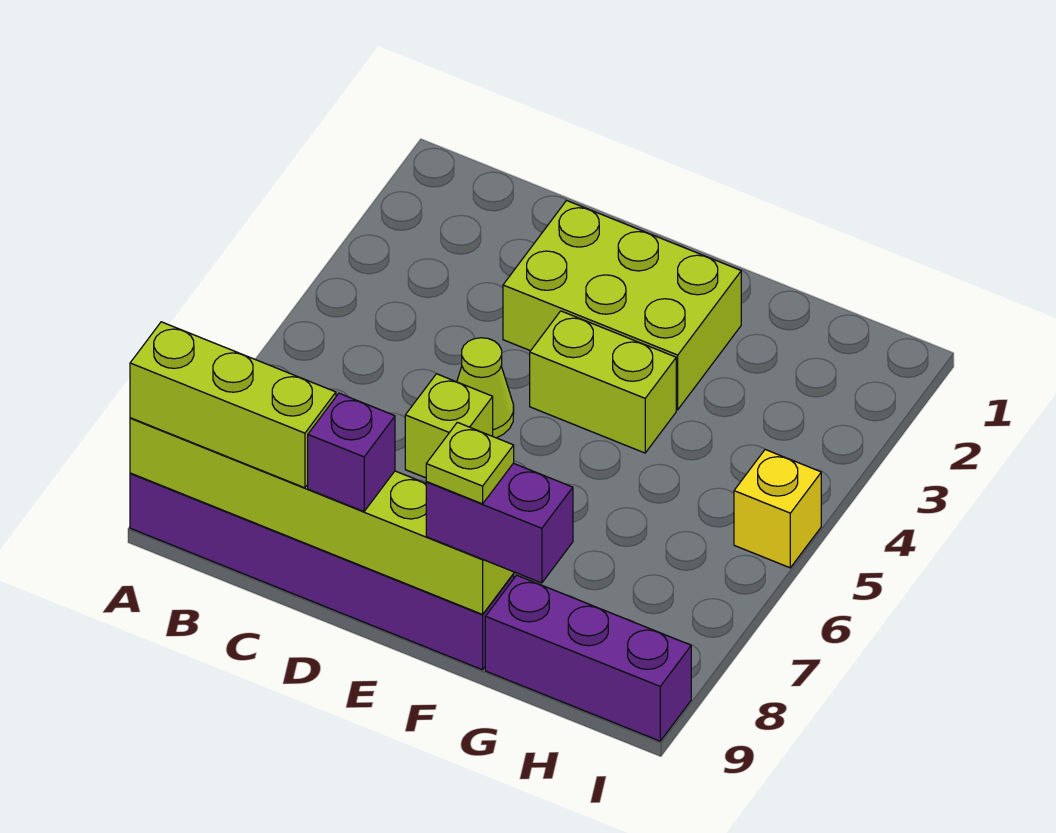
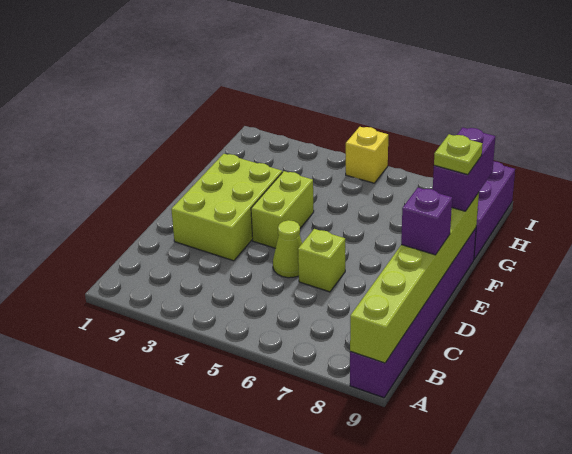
lime brick A9:C9 level 3 -> none

